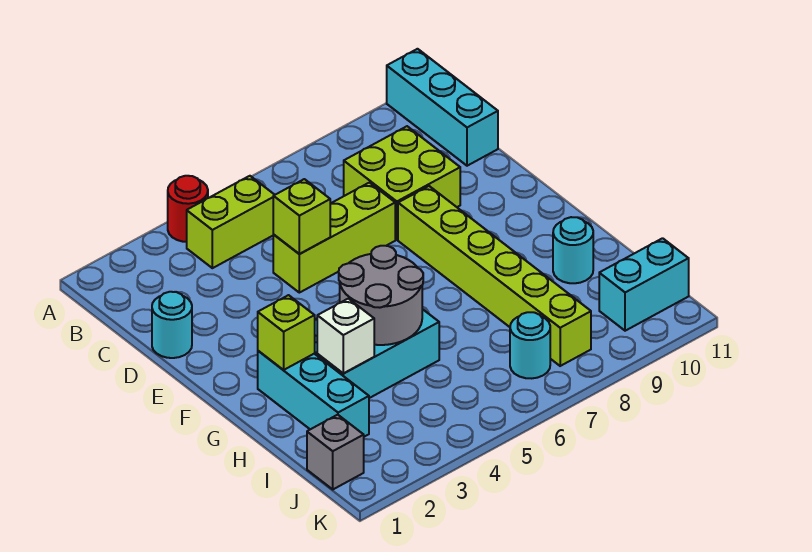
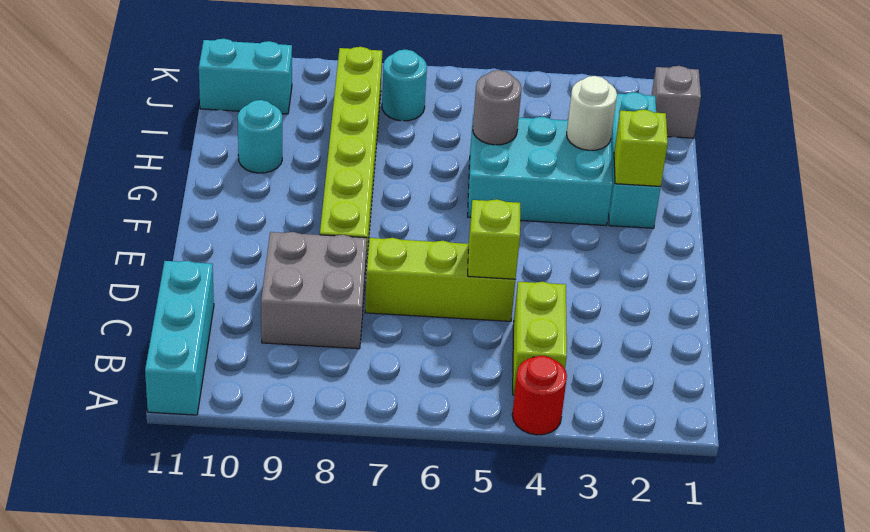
lime brick B4:B5 level 1 -> lime brick B4:C4 level 1
lime brick C8:D9 level 1 -> grey brick C8:D9 level 1
cyan round brick D1 level 1 -> none
grey round brick G4:H5 level 2 -> grey round brick H5 level 2
white brick H3 level 2 -> white round brick H3 level 2

